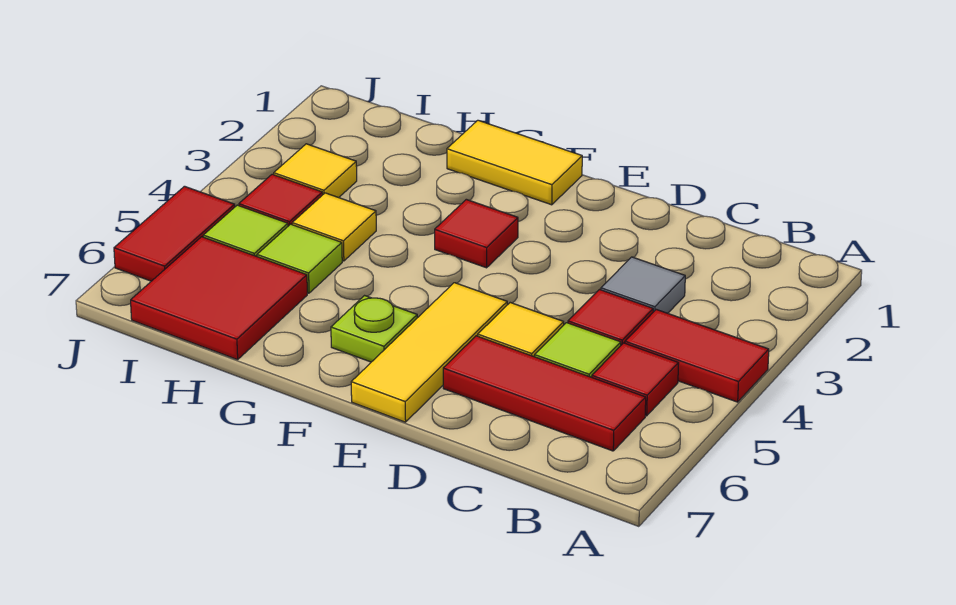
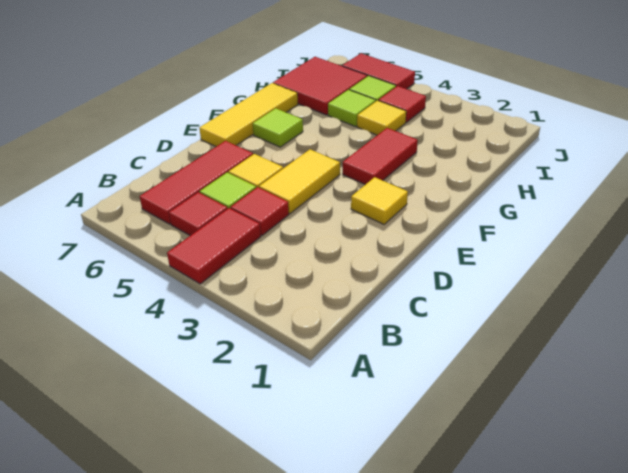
grey tile C3 level 1 -> none
yellow tile E5:E7 level 1 -> yellow tile E7:G7 level 1
yellow tile F1:G1 level 1 -> yellow tile D4:E4 level 1
red tile F3 level 1 -> red tile F3:G3 level 1
lime plate F6 level 1 -> lime tile F6 level 1
yellow tile I3 level 1 -> yellow tile E2 level 1

